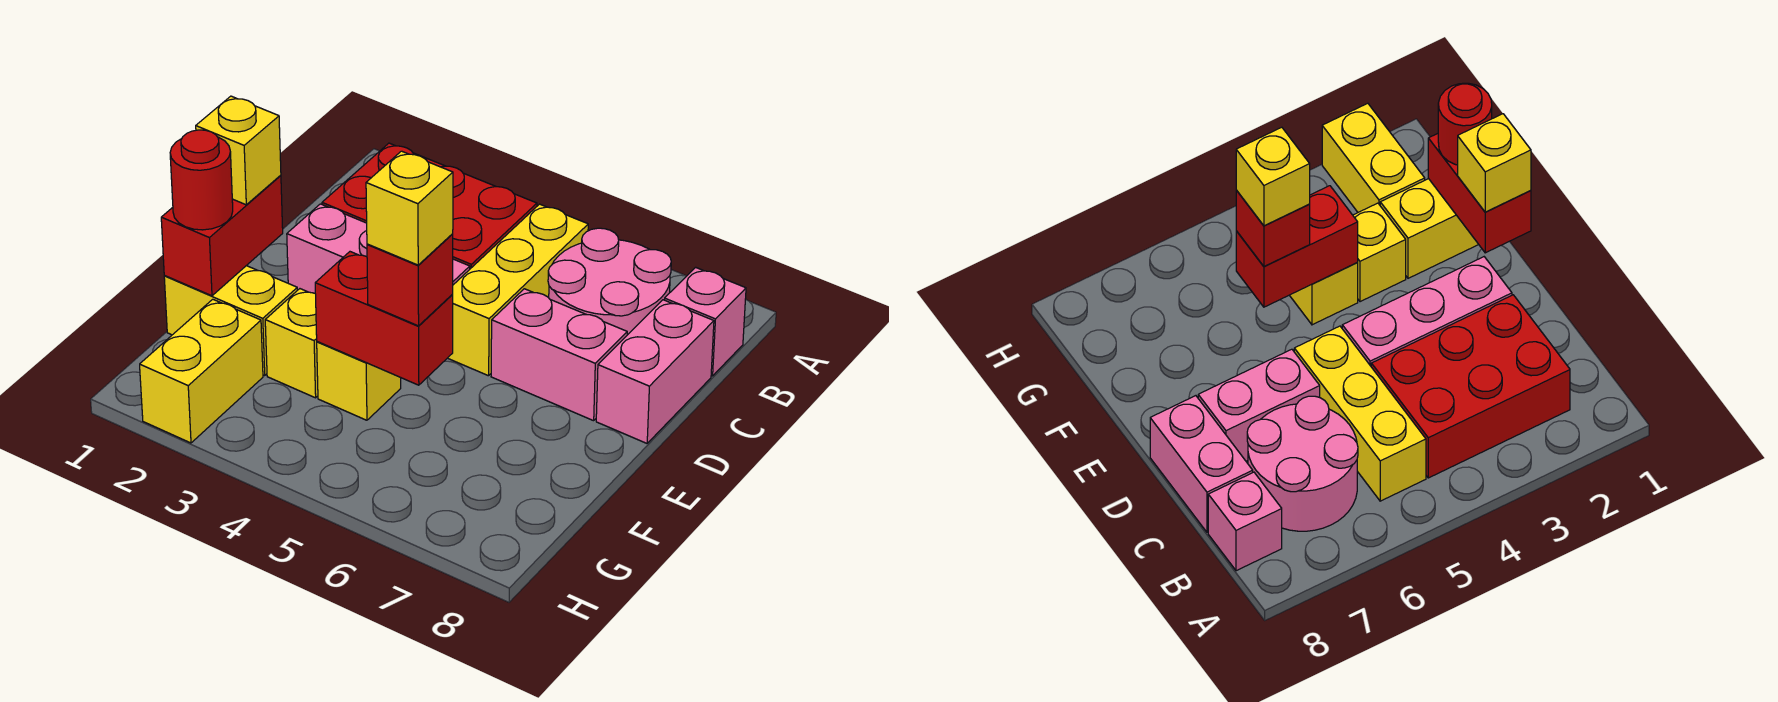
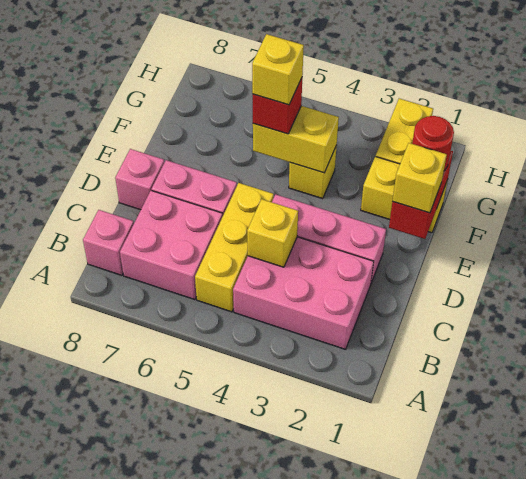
red brick B2:C4 level 1 -> pink brick B2:C4 level 1
pink round brick B6:C7 level 1 -> pink brick B6:C7 level 1
pink brick C8:D8 level 1 -> pink brick D8 level 1
yellow brick F3 level 1 -> yellow brick C4 level 2
red brick F4:F5 level 2 -> yellow brick F4:F5 level 2

